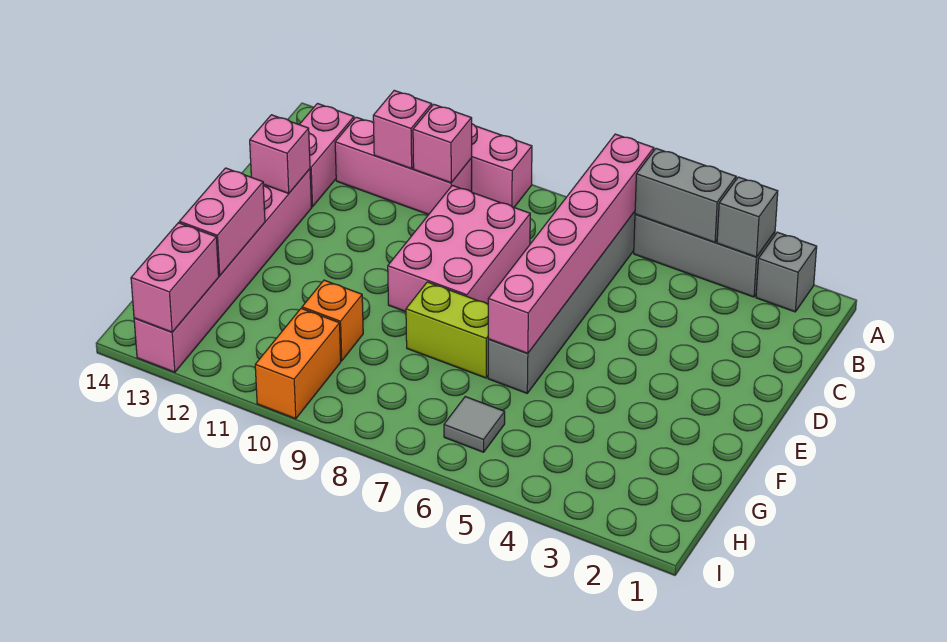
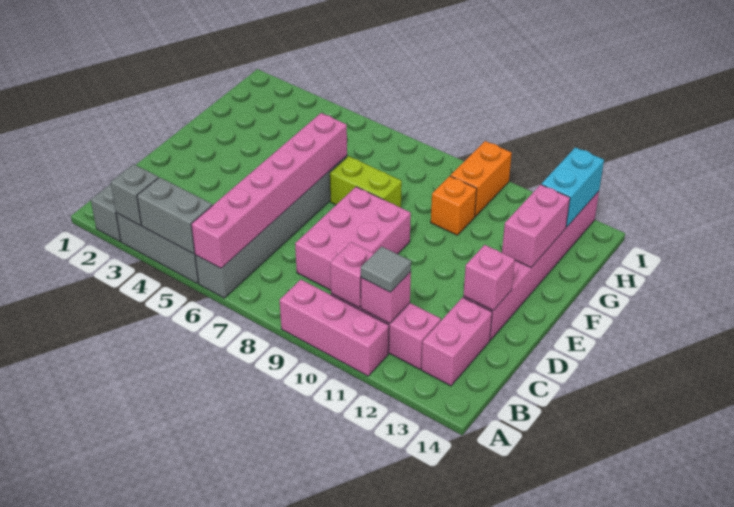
grey tile H6 level 1 -> grey tile B11 level 3
pink brick H13:I13 level 2 -> cyan brick H13:I13 level 2

